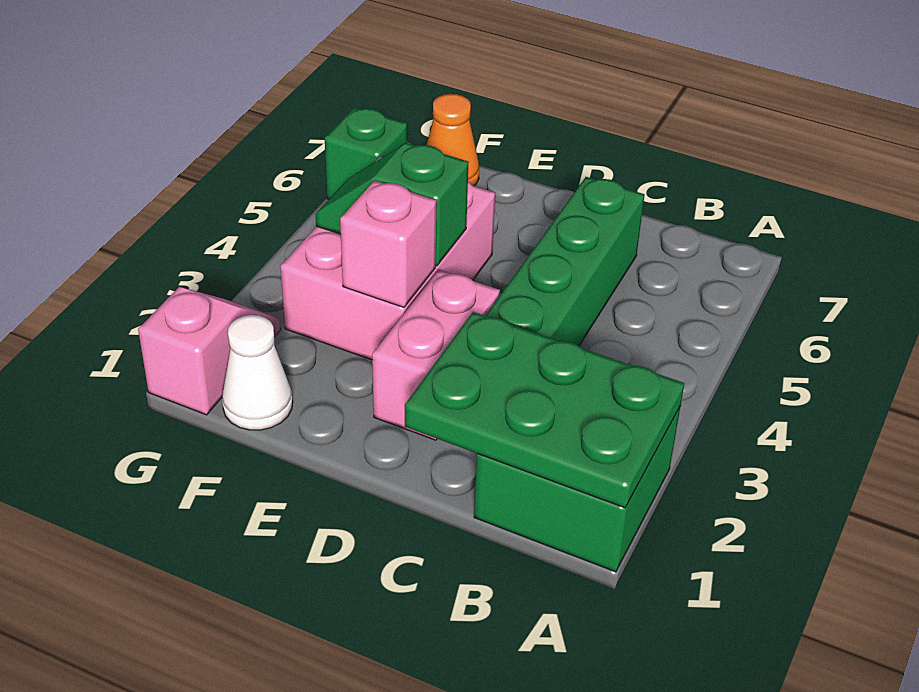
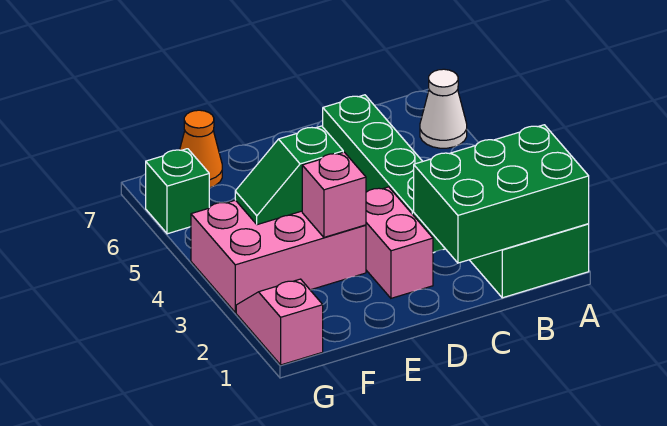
green plate A1:C2 level 2 -> green brick A1:C2 level 2
pink brick E3:F5 level 1 -> pink brick E3:G4 level 1
white cone F1 level 1 -> white cone A6 level 1

